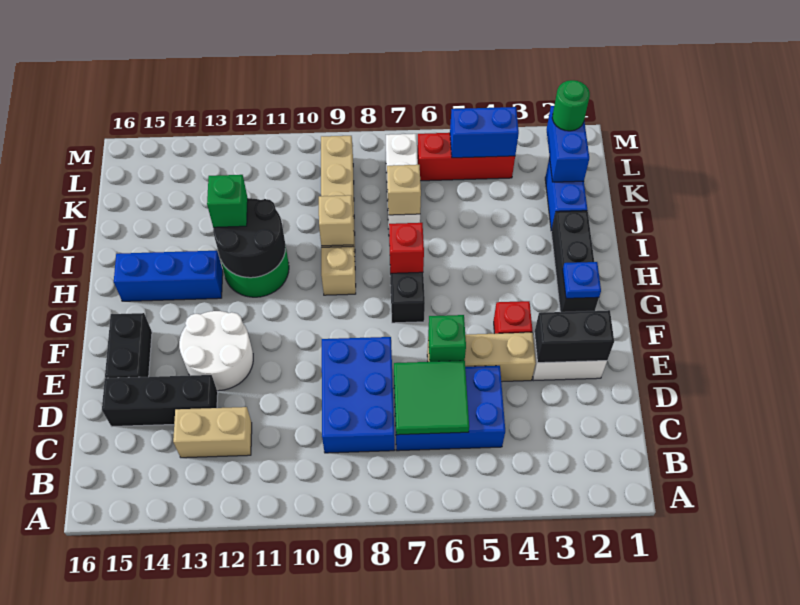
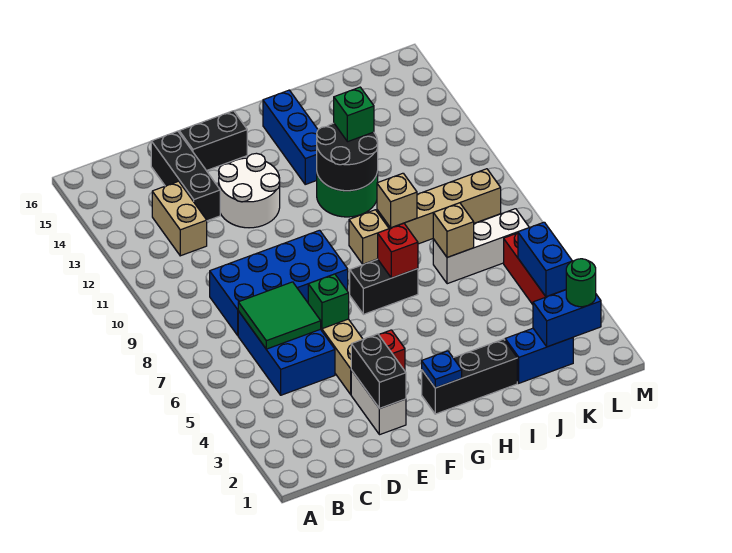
blue brick C8:E9 level 1 -> blue brick C8:F9 level 1

